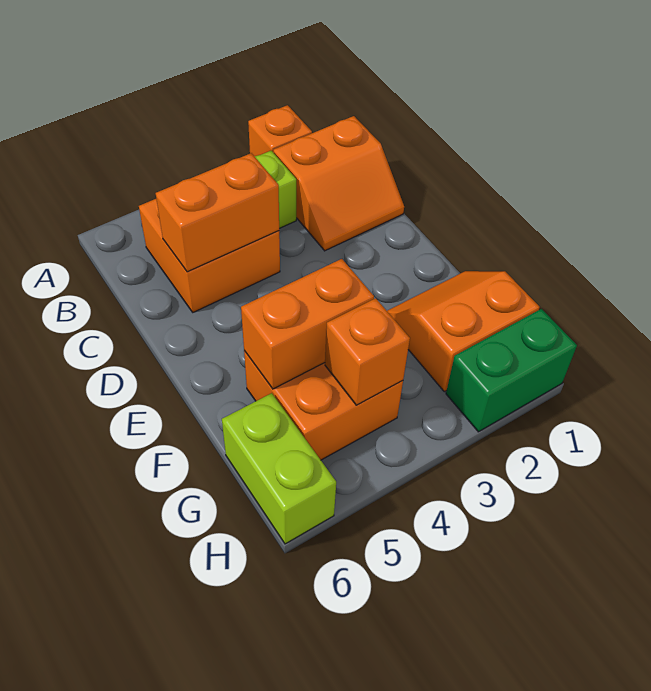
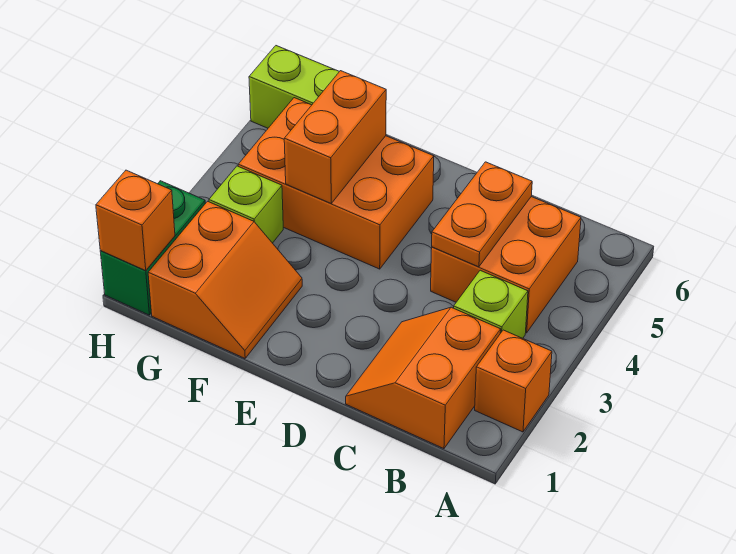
orange brick C4:C5 level 2 -> orange plate C4:C5 level 2
orange brick F4:G5 level 1 -> orange brick E4:G5 level 1
none -> lime brick G3 level 1
orange brick G4 level 2 -> orange brick H1 level 2

